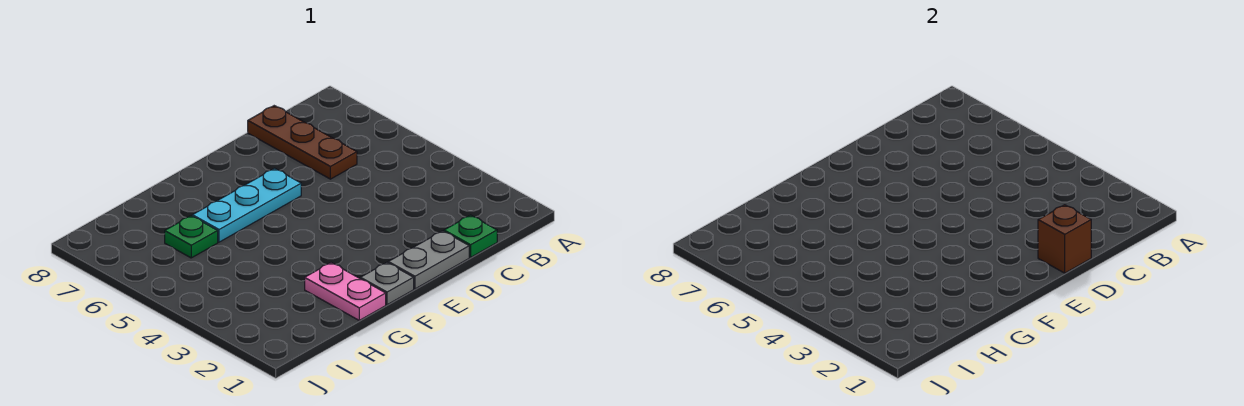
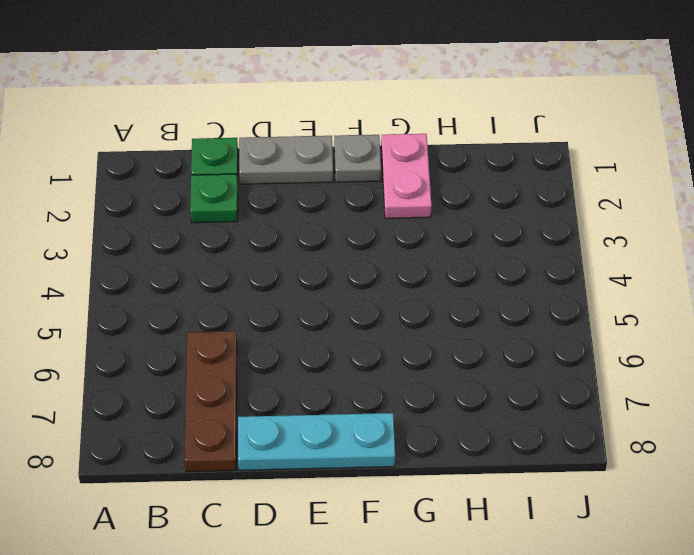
brown brick D1 level 2 -> none
cyan plate E6:G6 level 1 -> cyan plate D8:F8 level 1
green plate H6 level 1 -> green plate C2 level 1

